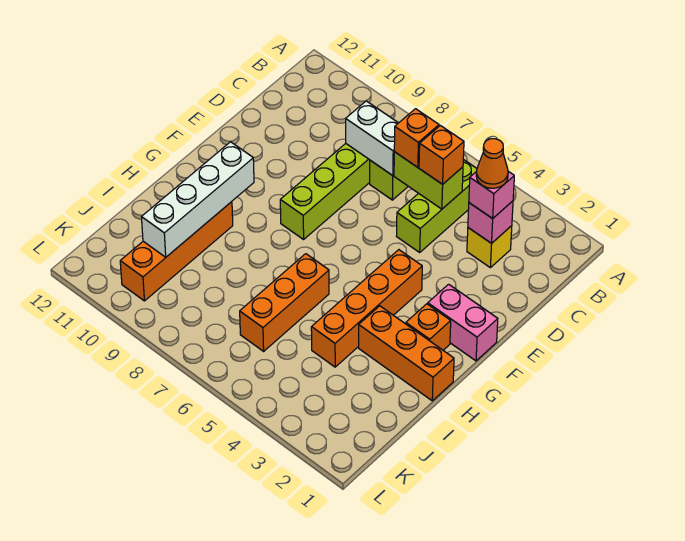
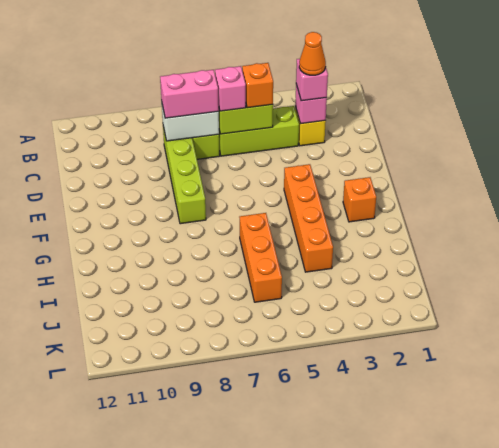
lime brick B5:D5 level 1 -> lime brick C4:C6 level 1
orange brick C6 level 3 -> pink brick C6 level 3
pink brick F1:F2 level 1 -> pink brick C7:C8 level 3
white brick G10:J10 level 2 -> none
orange brick H1:H3 level 1 -> none
orange brick H10:K10 level 1 -> none

